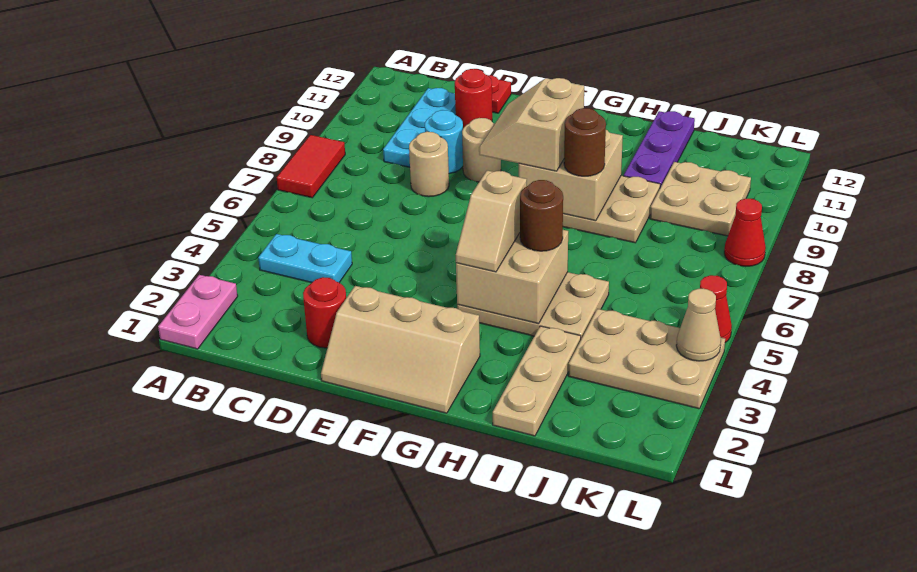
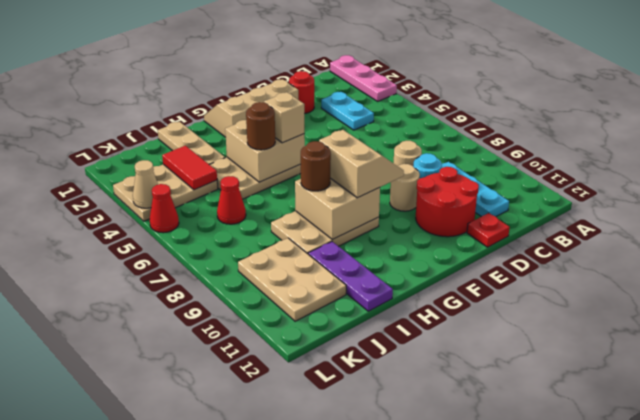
pink plate A1:A2 level 1 -> pink plate A1:A3 level 1
red tile A7:A8 level 1 -> red tile J3:J4 level 2
cyan plate B4:C4 level 1 -> cyan plate C3:C4 level 1
red round brick D11 level 1 -> red round brick D10:E11 level 1
tan plate J9:K10 level 1 -> tan plate J9:K11 level 1
red cone L8 level 1 -> red cone J6 level 1

